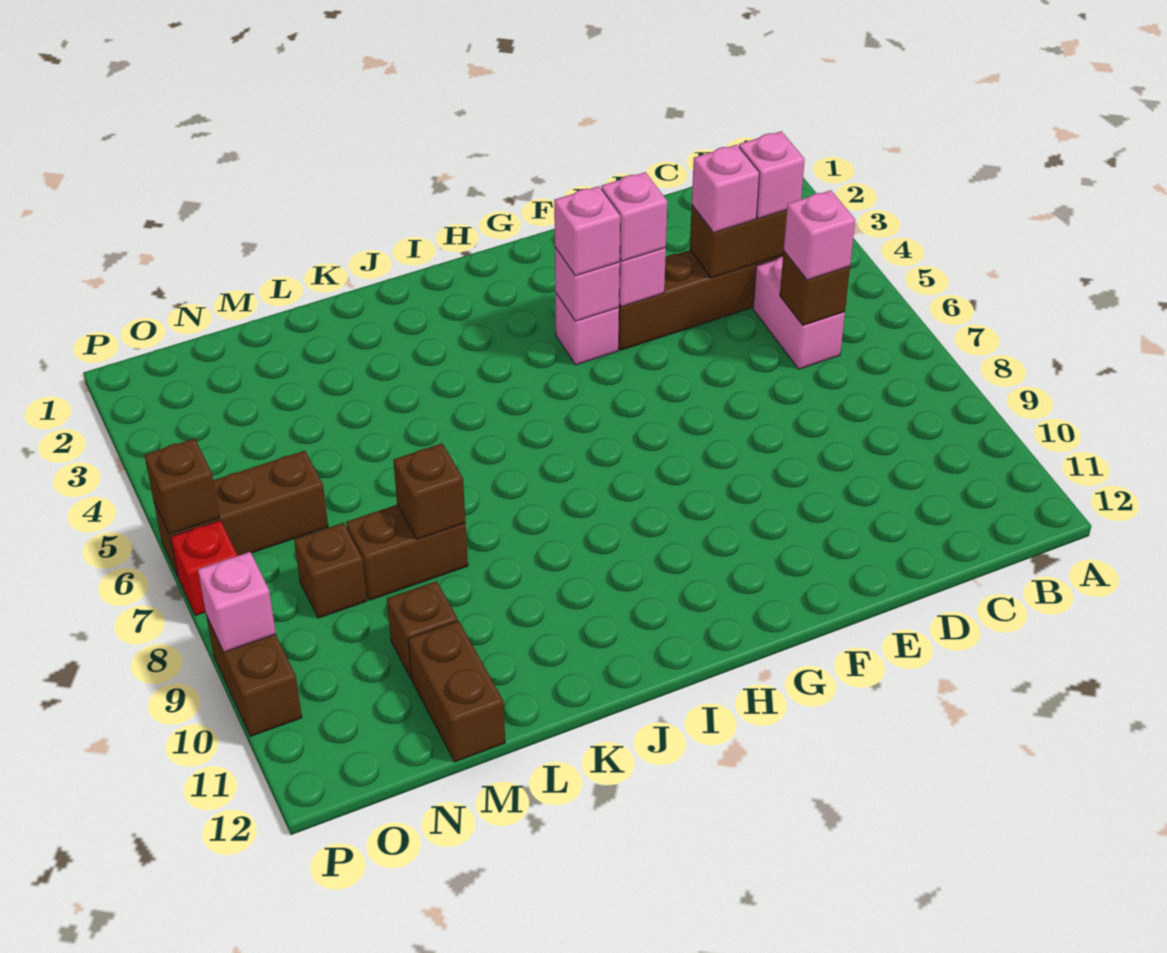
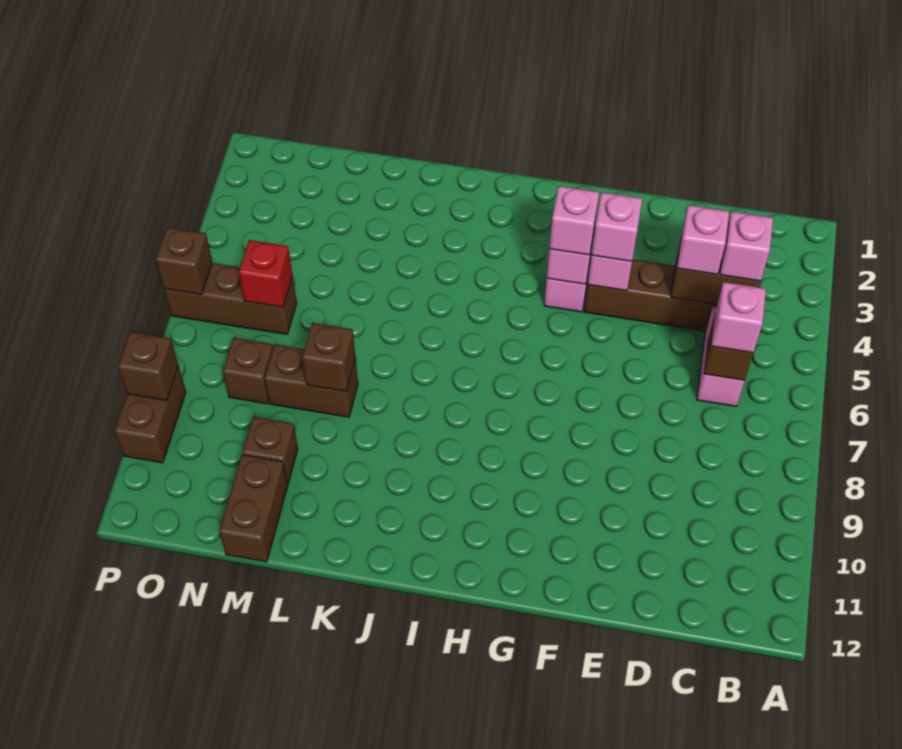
red brick P7 level 1 -> red brick N6 level 2
pink brick P9 level 2 -> brown brick P9 level 2

